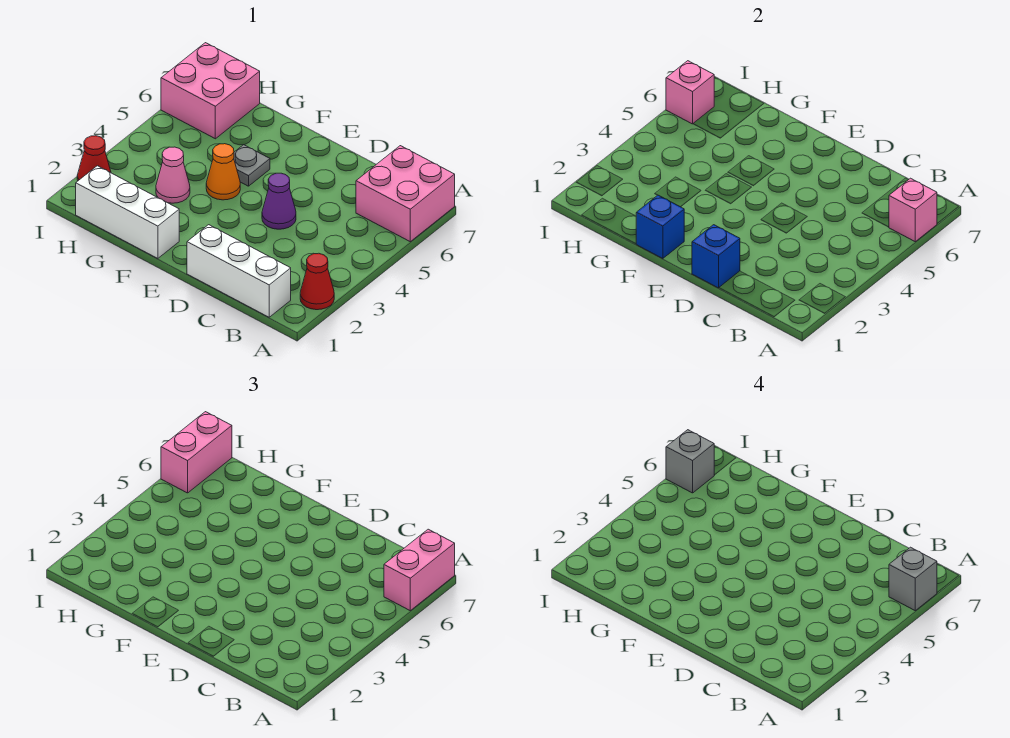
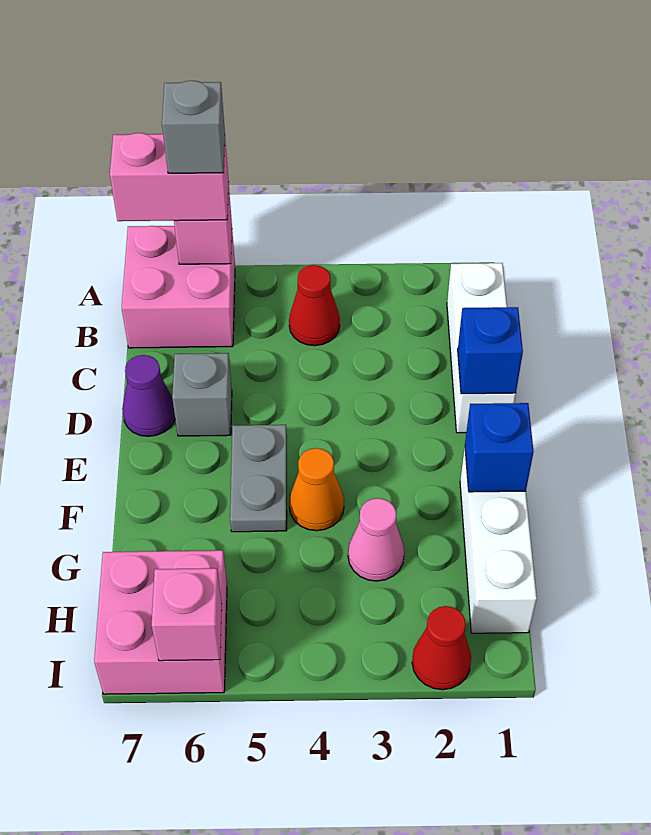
red cone A2 level 1 -> red cone B4 level 1
purple cone D4 level 1 -> purple cone D7 level 1
grey plate F5 level 1 -> grey plate E5:F5 level 1
pink brick I6:I7 level 3 -> none
grey brick I6 level 4 -> grey brick D6 level 1

